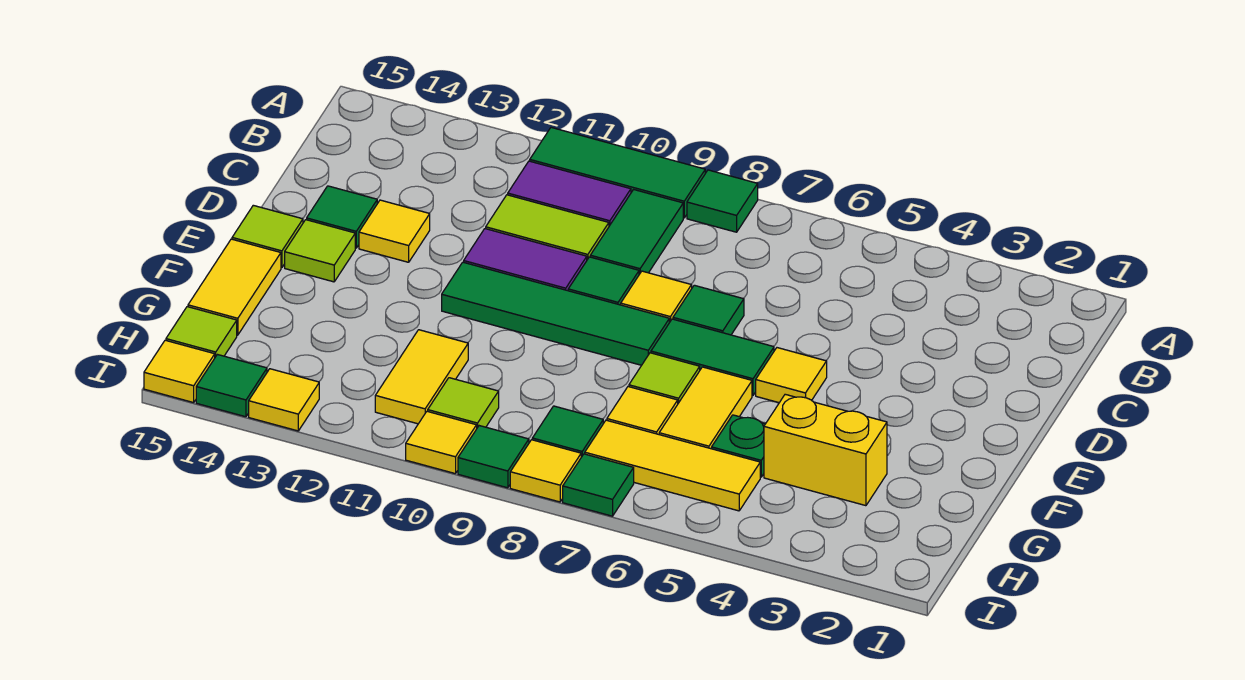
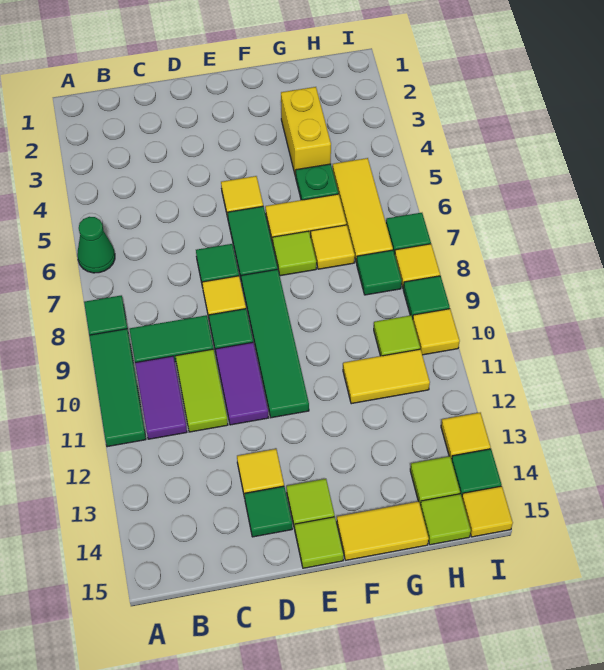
none -> green cone A6 level 1
none -> lime tile H14 level 1

